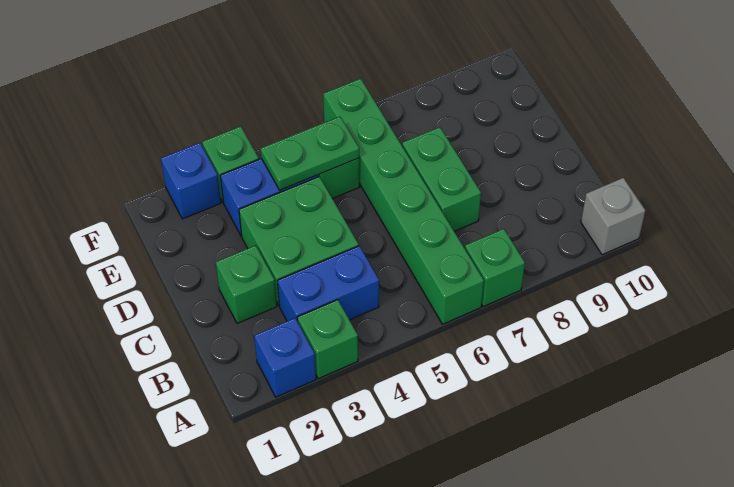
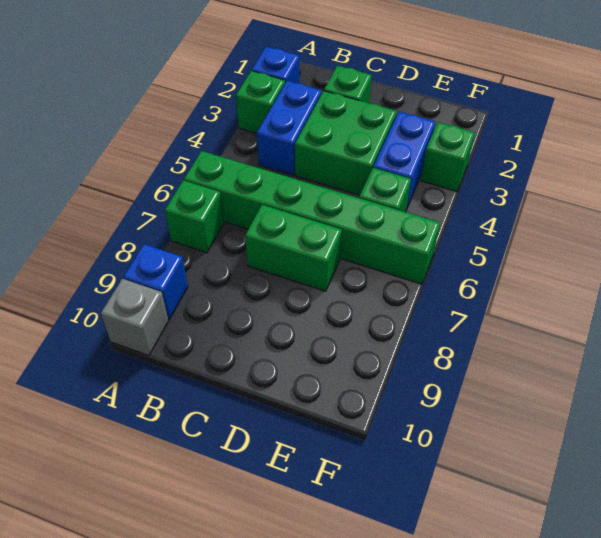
green plate E4:E5 level 2 -> none
blue brick F2 level 1 -> blue brick A9 level 1

